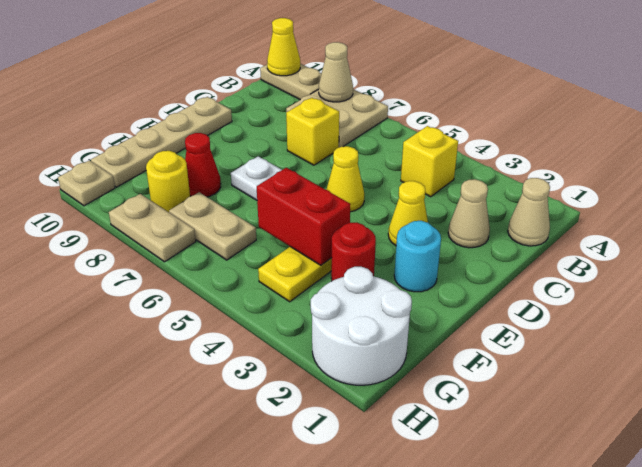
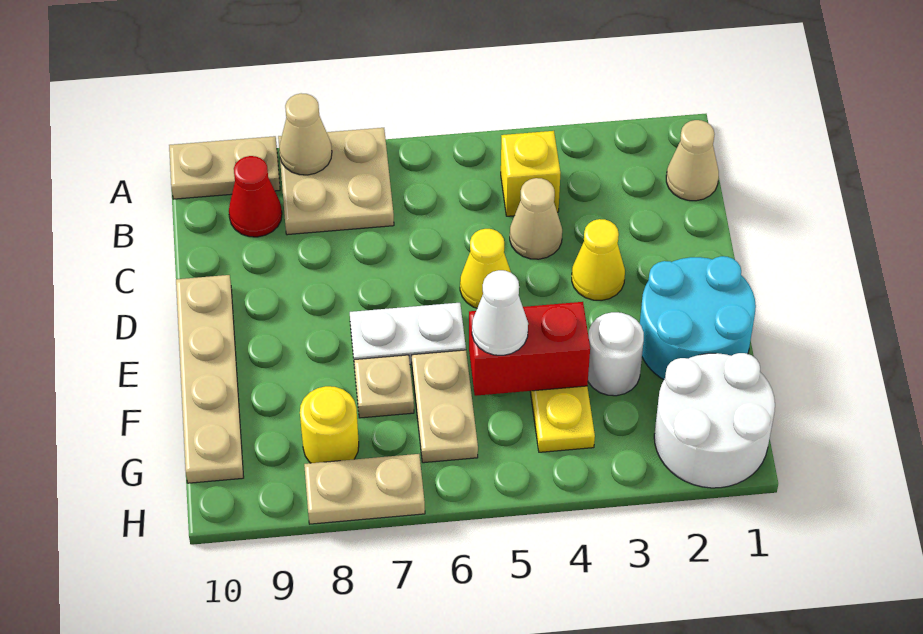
yellow cone A10 level 2 -> none
tan cone C2 level 1 -> tan cone C4 level 1
yellow brick C7 level 1 -> none
cyan round brick E2 level 1 -> cyan round brick E1:F2 level 1
red round brick F3 level 1 -> white round brick F3 level 1
none -> white cone F5 level 3
red cone F8 level 1 -> red cone B9 level 1
tan plate G6:G7 level 1 -> tan plate F6:G6 level 1
tan plate H10 level 1 -> tan plate F7 level 1

